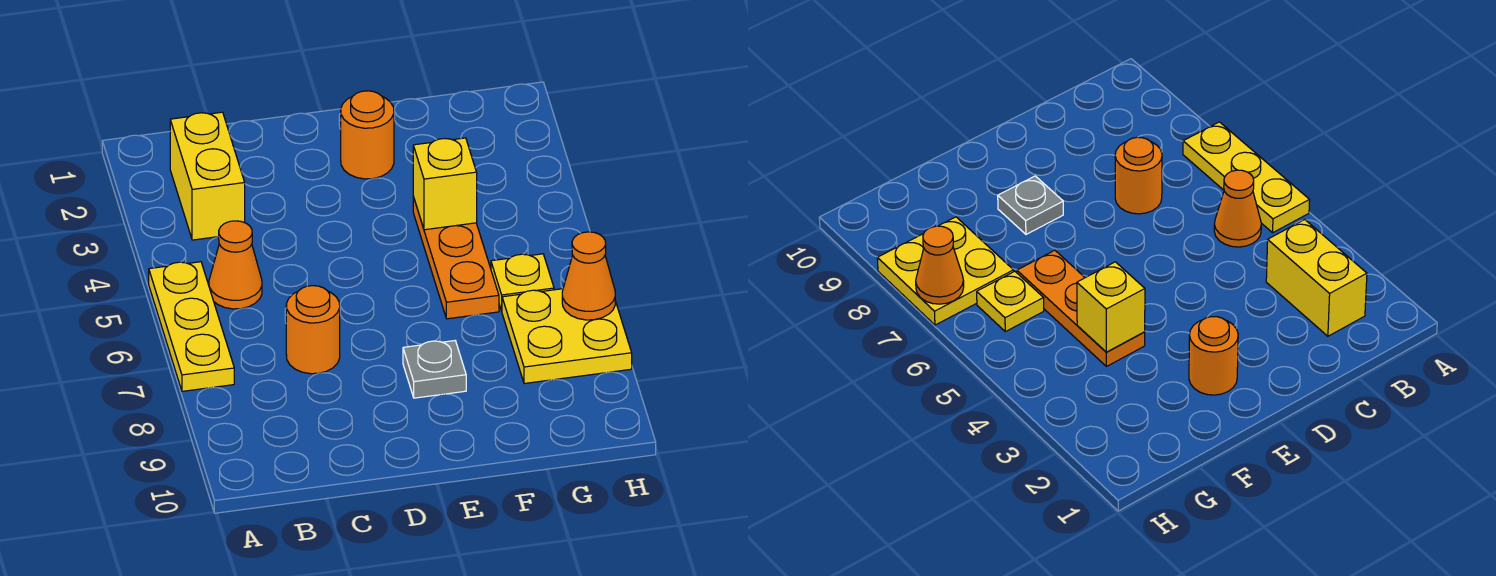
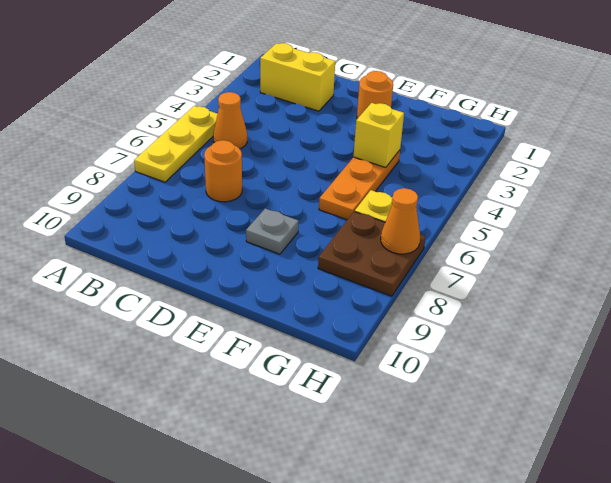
yellow brick B2:B3 level 1 -> yellow brick B2:C2 level 1
yellow plate G7:H8 level 1 -> brown plate G7:H8 level 1

